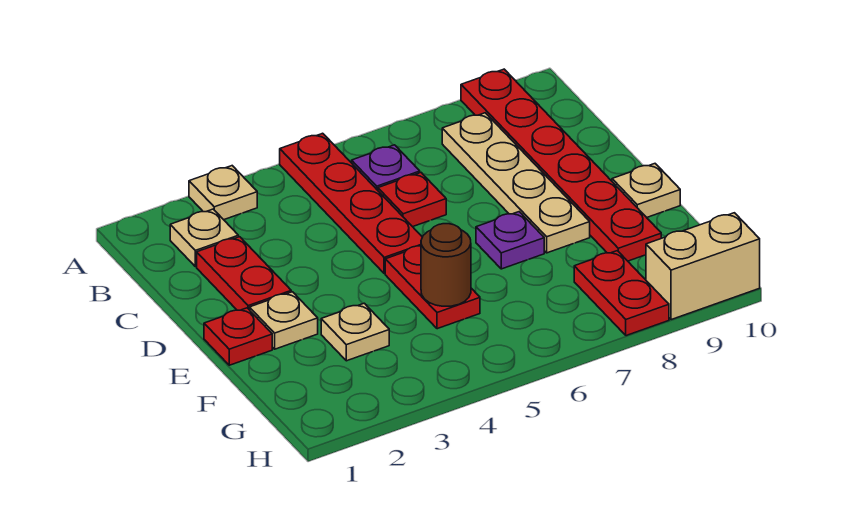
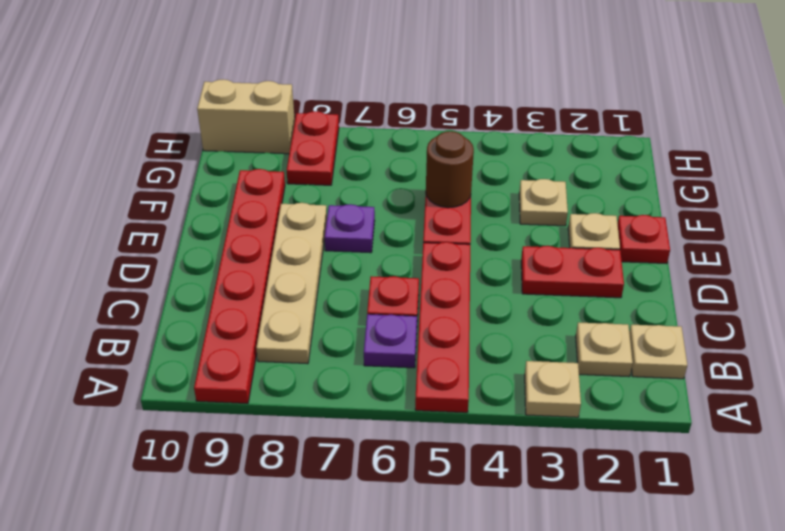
red plate C2:D2 level 1 -> red plate D2:D3 level 1
tan plate E10 level 1 -> tan plate B1 level 1

